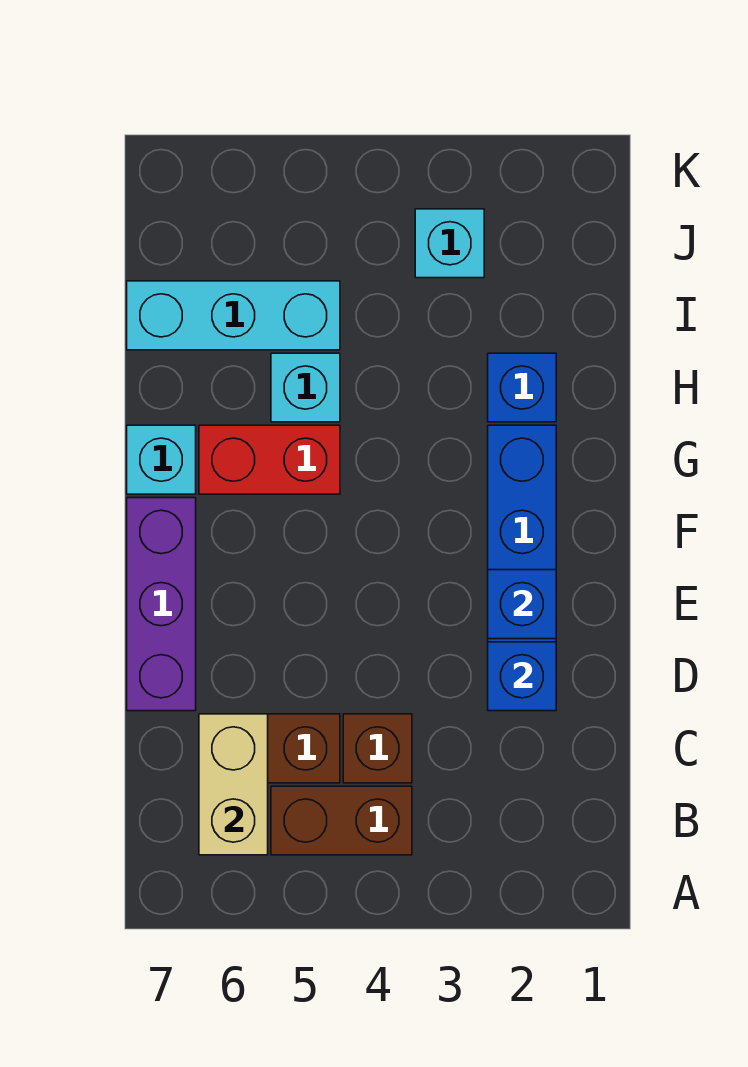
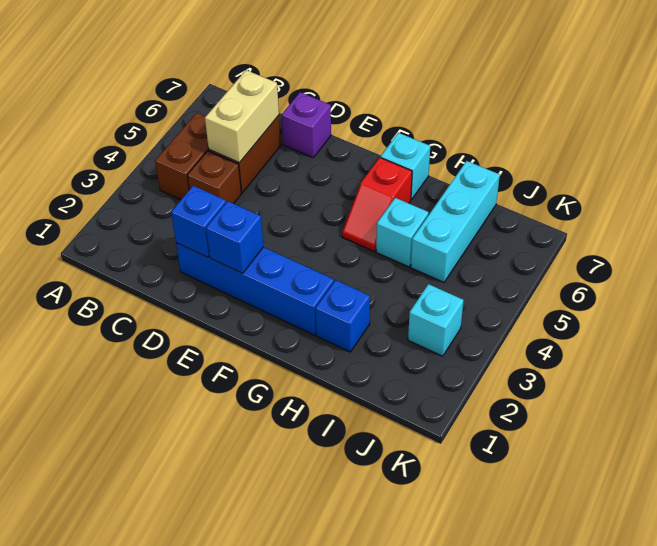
tan brick B6:C6 level 2 -> tan brick C5:C6 level 2
purple brick D7:F7 level 1 -> purple brick D7 level 1
red brick G5:G6 level 1 -> red slope G5:G6 level 1 top 6

